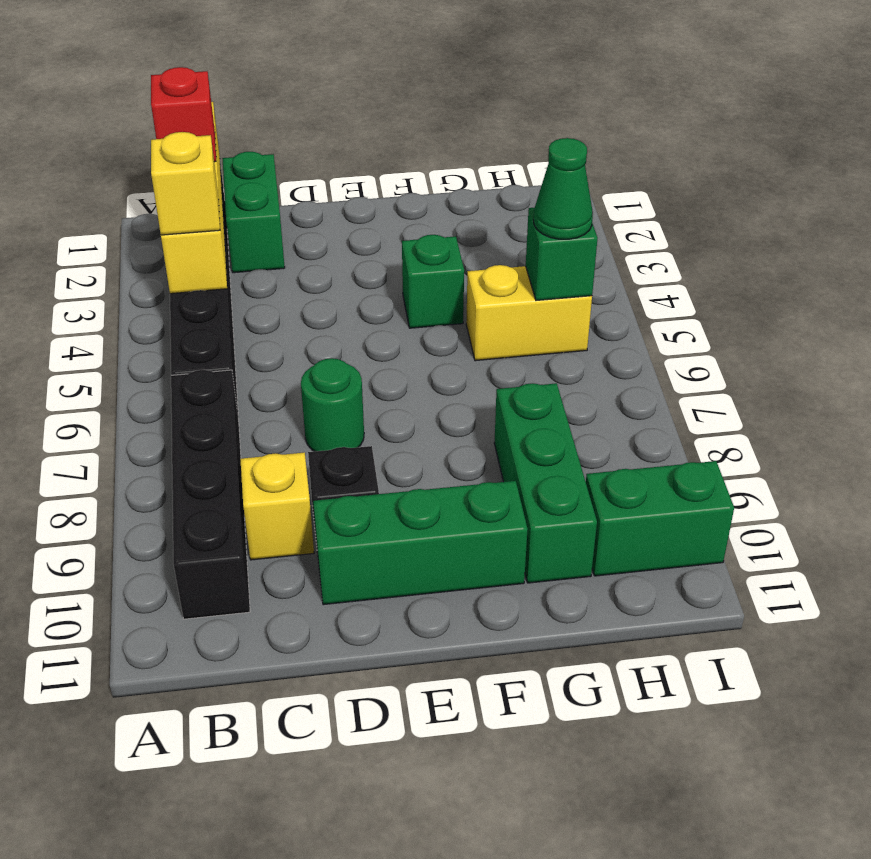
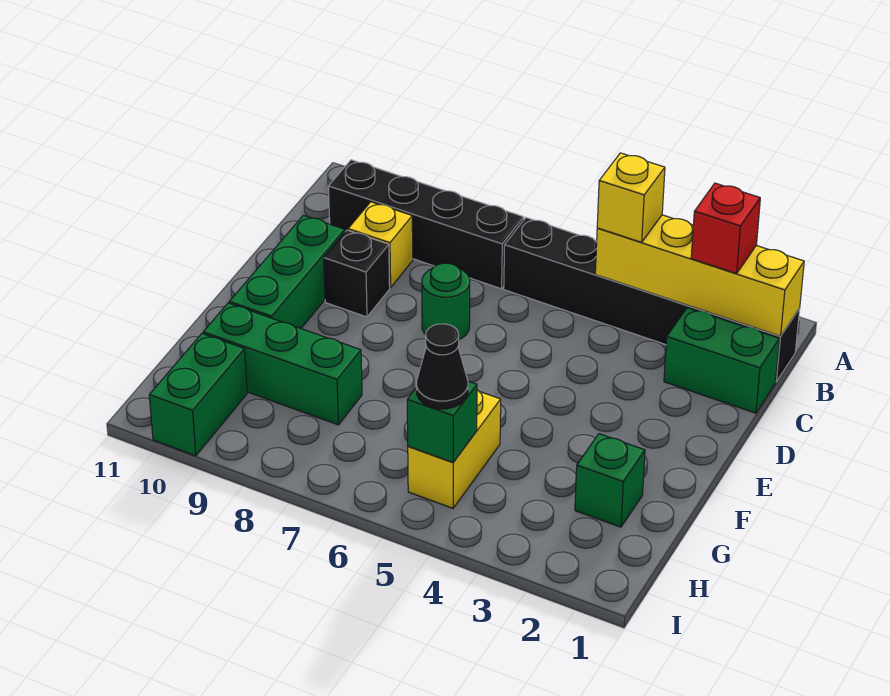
green brick F4 level 1 -> green brick G2 level 1
green cone H5 level 3 -> black cone H5 level 3

